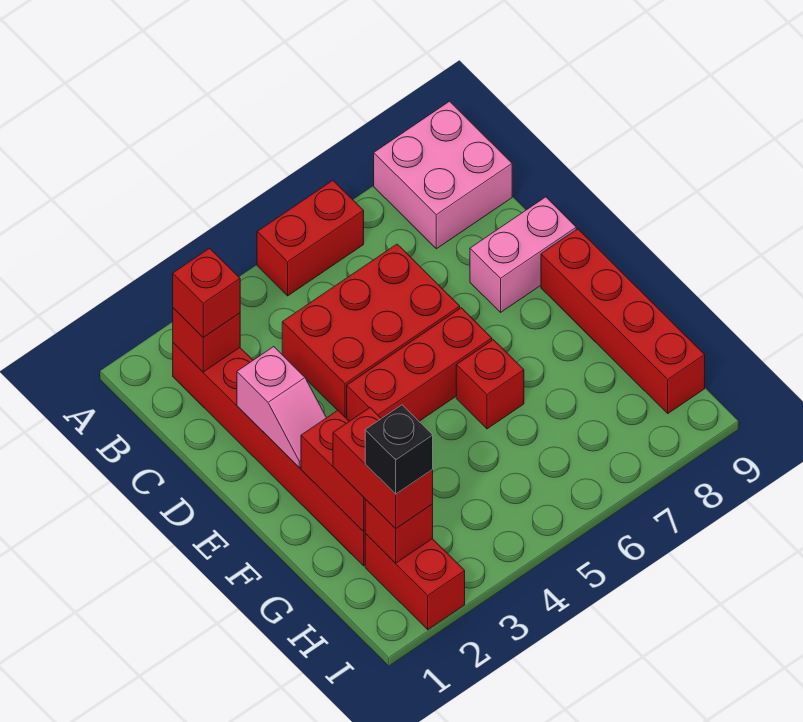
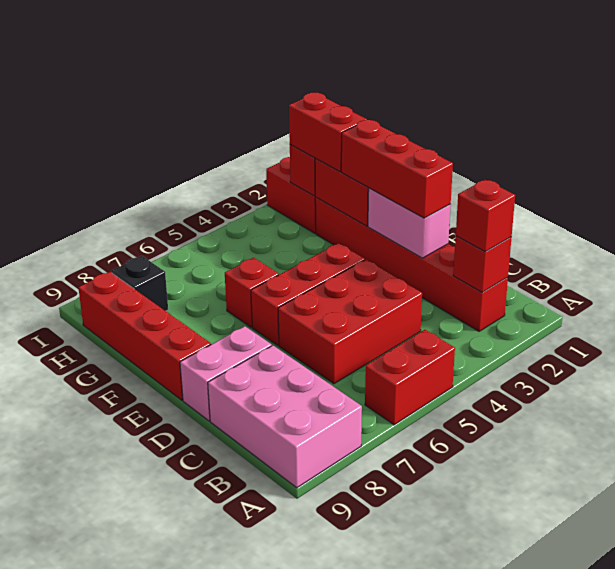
pink brick A8:B9 level 1 -> pink brick A8:C9 level 1
pink slope D2:E2 level 2 top D -> pink brick D2:E2 level 2
none -> red brick D2:F2 level 3
black brick H2 level 4 -> black brick H8 level 1

